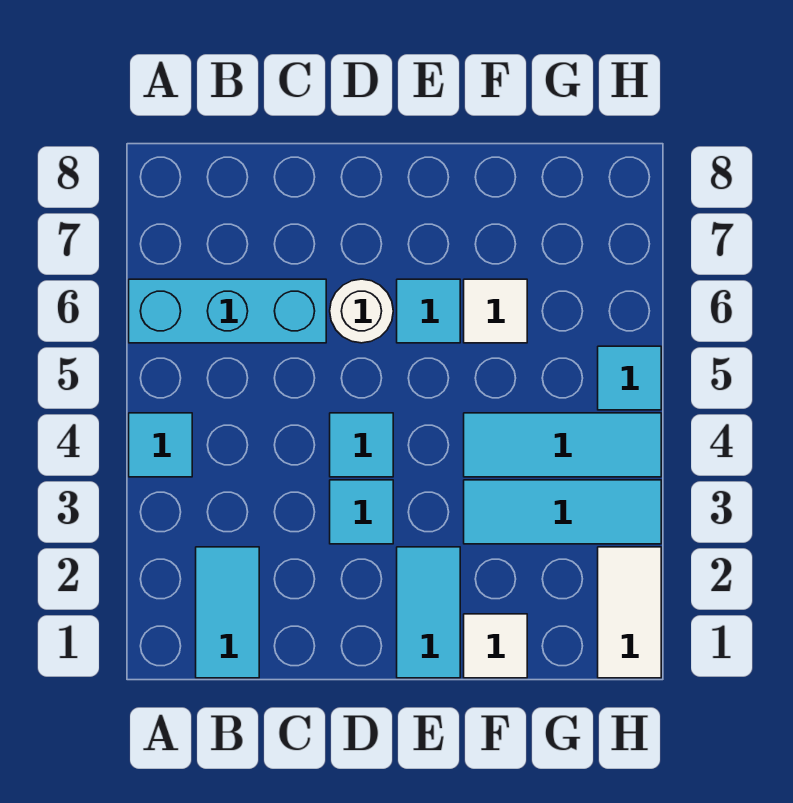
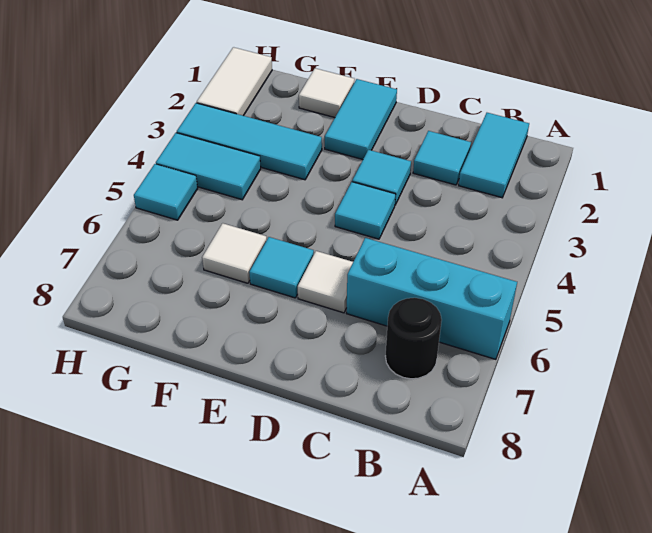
cyan tile A4 level 1 -> cyan tile C2 level 1
none -> black round brick B7 level 1
white round brick D6 level 1 -> white tile D6 level 1
cyan tile F4:H4 level 1 -> cyan tile G4:H4 level 1

